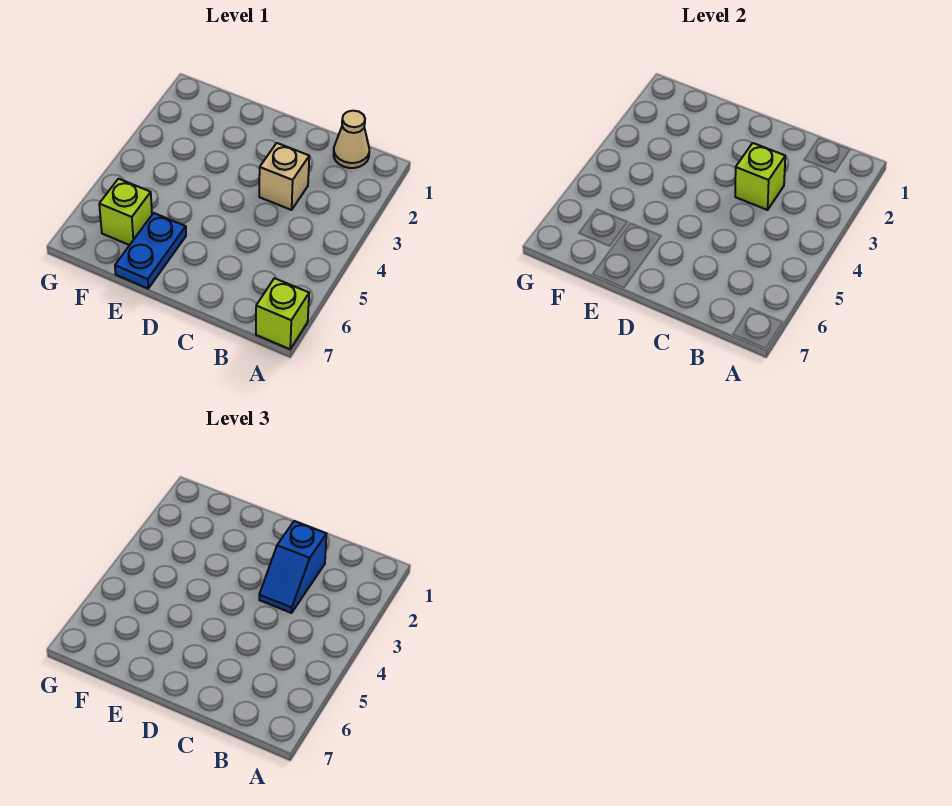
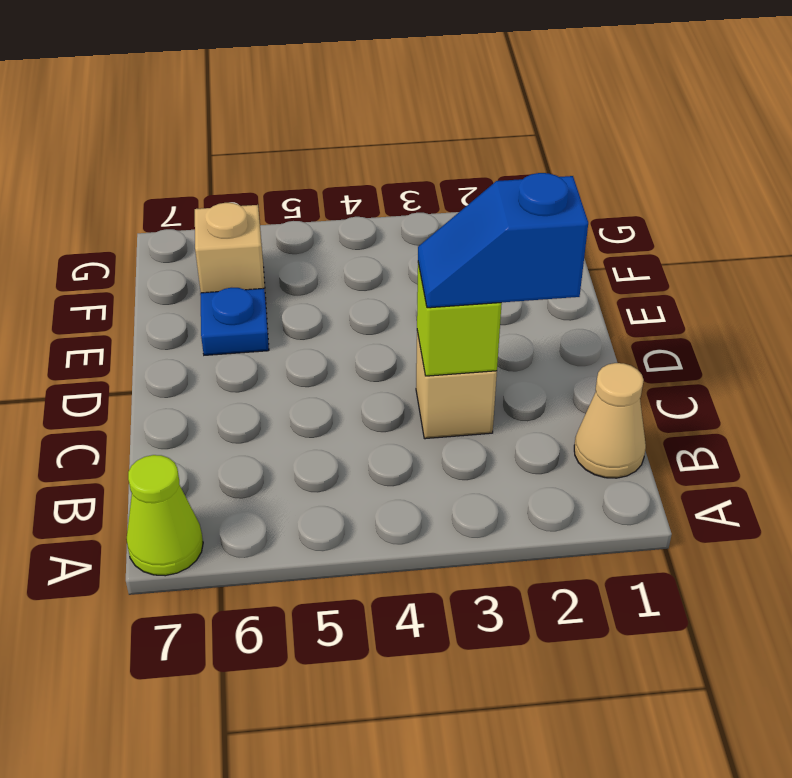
lime brick A7 level 1 -> lime cone A7 level 1
blue plate E6:E7 level 1 -> blue plate E6 level 1
lime brick F6 level 1 -> tan brick F6 level 1

